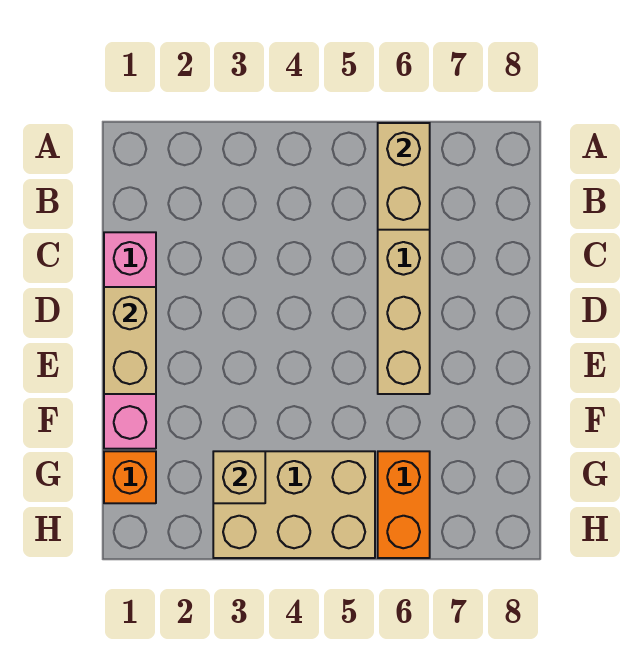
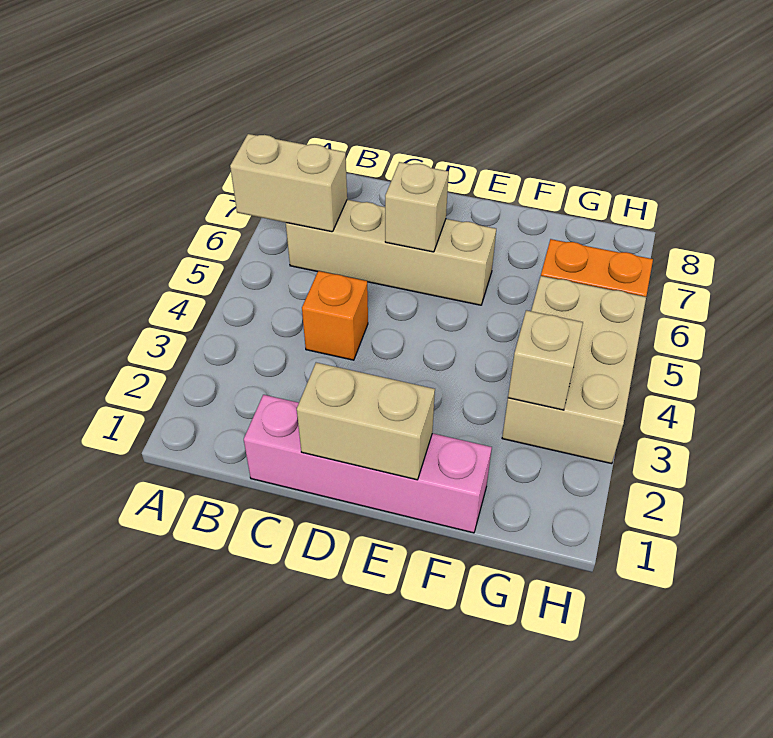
none -> tan brick D6 level 2
orange brick G1 level 1 -> orange brick C4 level 1

